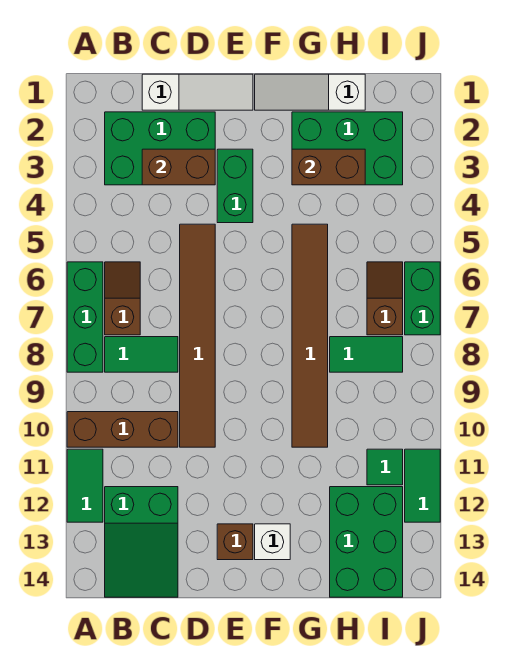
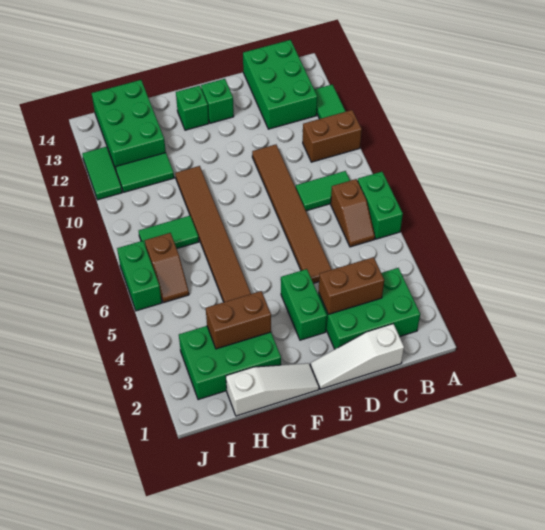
green brick A6:A8 level 1 -> green brick A6:A7 level 1
brown brick A10:C10 level 1 -> brown brick A10:B10 level 1
green slope B12:C14 level 1 top 12 -> green brick B12:C14 level 1
brown brick E13 level 1 -> green brick E13 level 1
white brick F13 level 1 -> green brick F13 level 1
green tile I11 level 1 -> green tile H11:I11 level 1

